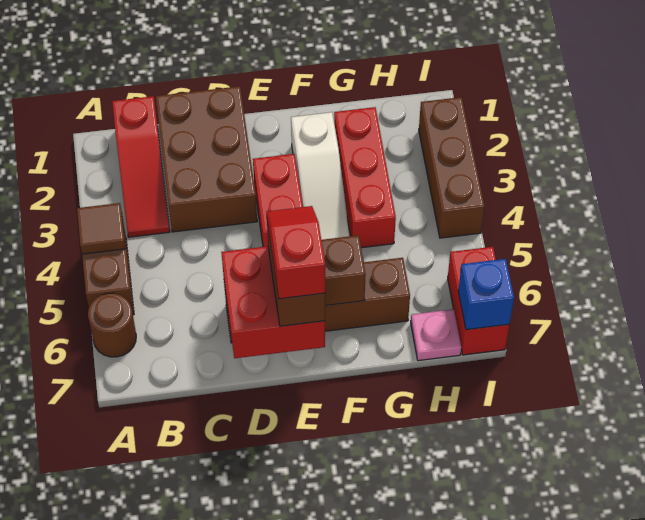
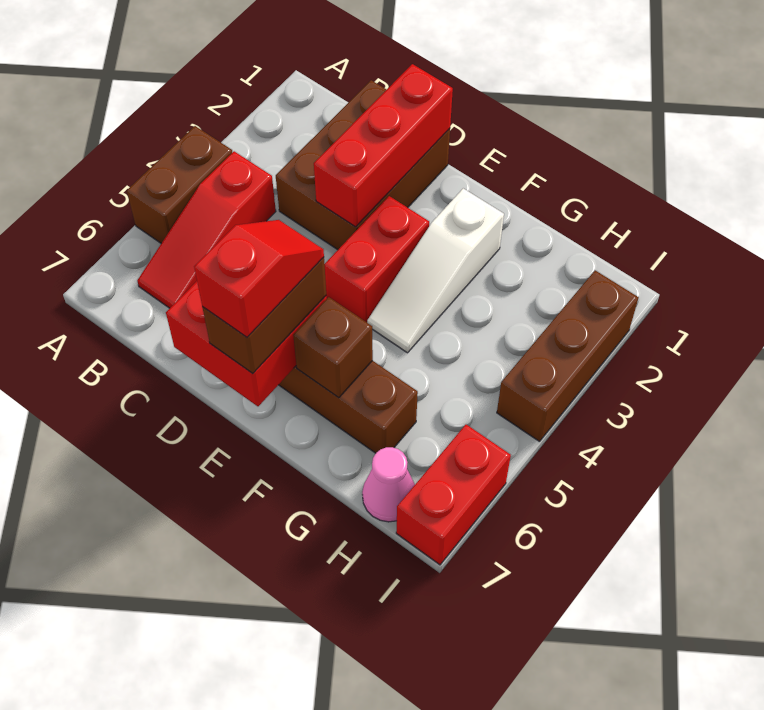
brown tile A4 level 2 -> none
brown round brick A6 level 1 -> none
red slope B1:B3 level 1 top 1 -> red slope B4:B6 level 1 top 4
red brick G2:G4 level 1 -> red brick D1:D3 level 2
pink plate H7 level 1 -> pink cone H7 level 1
blue brick I7 level 2 -> none

